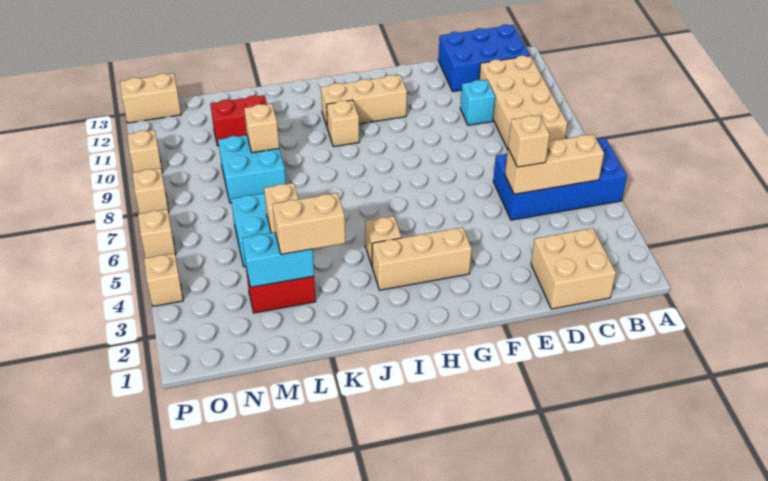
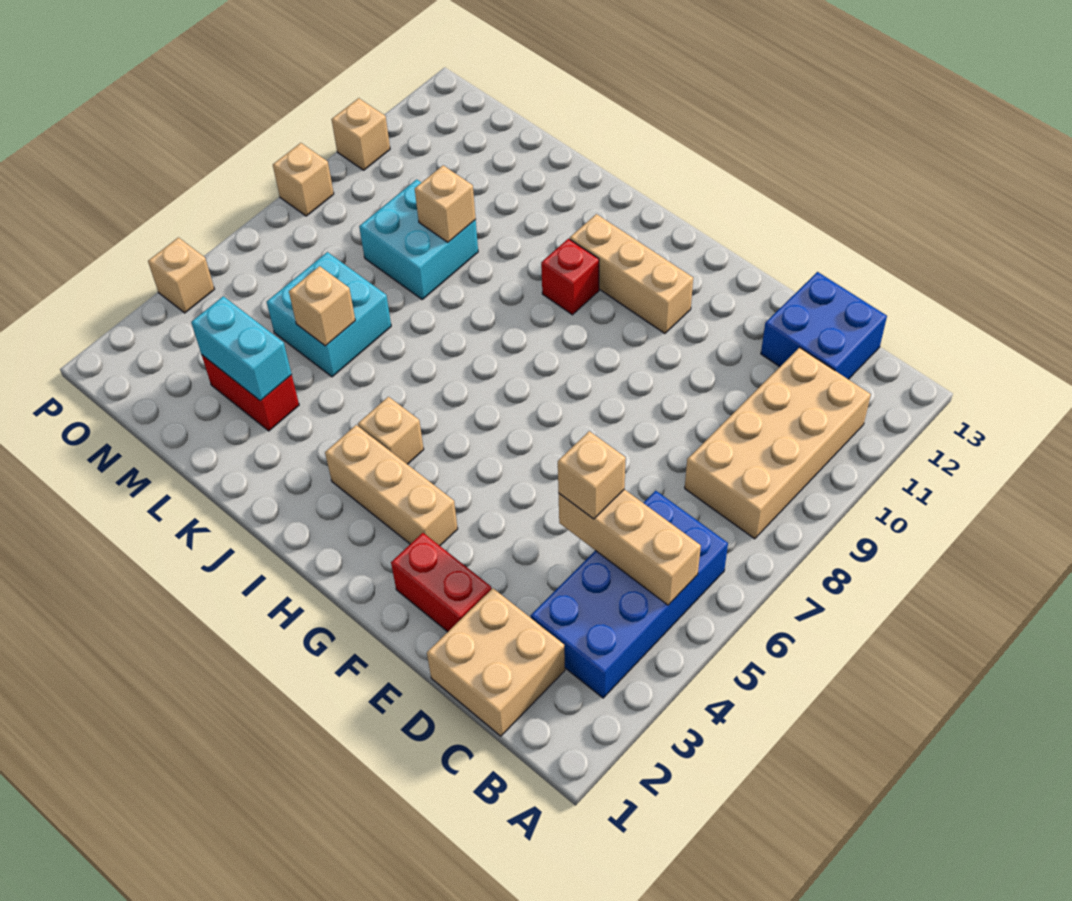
blue brick A5:D6 level 1 -> blue brick B3:C6 level 1
blue brick B12:D13 level 1 -> blue brick C12:D13 level 1
cyan brick D10 level 1 -> none
tan brick I10 level 1 -> red brick I10 level 1
tan brick K3:L3 level 3 -> none
red brick L11:M11 level 1 -> red brick E2:F2 level 1
tan brick O13:P13 level 1 -> none
tan brick P6 level 1 -> none

